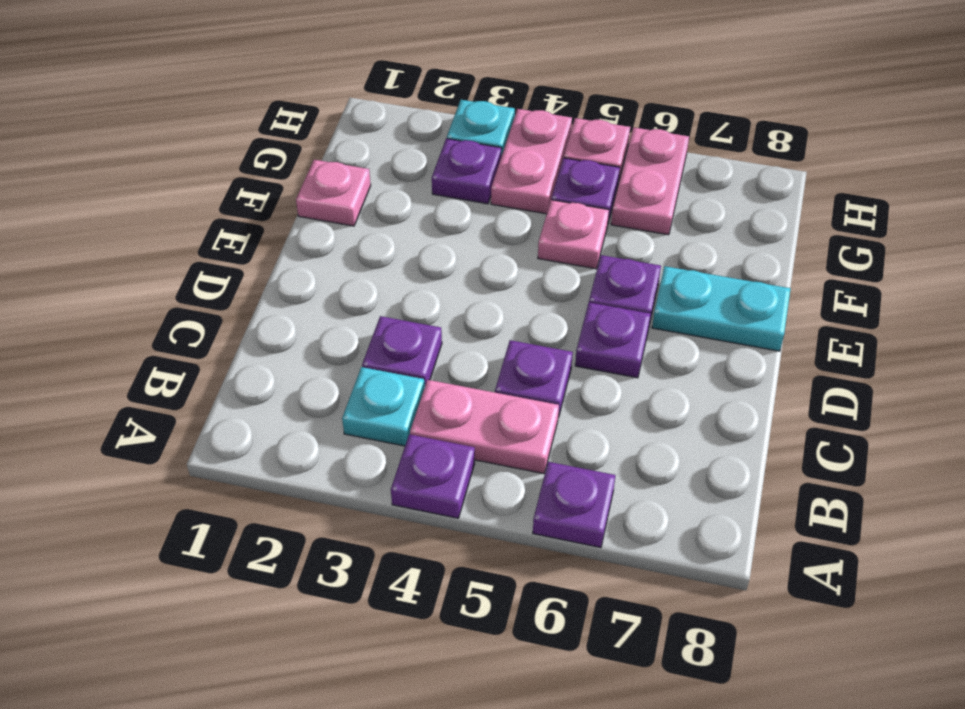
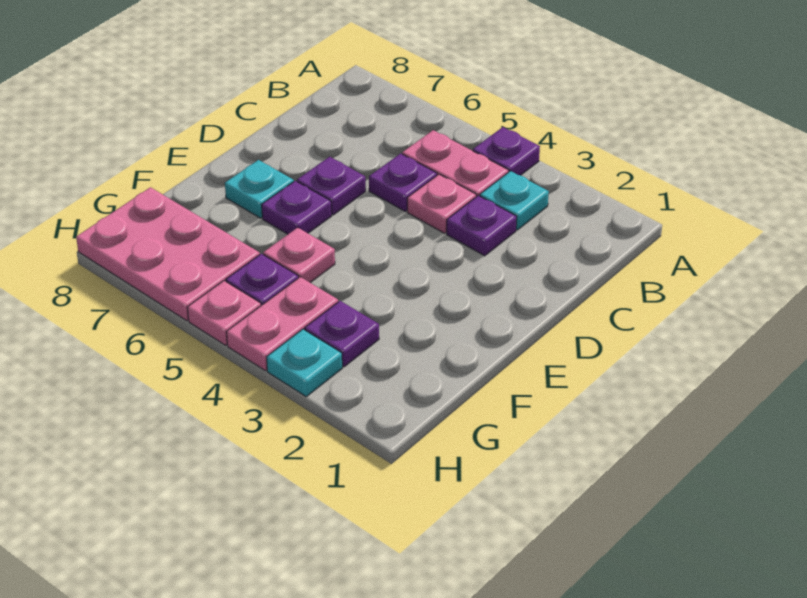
purple plate A6 level 1 -> none
cyan plate E7:E8 level 1 -> cyan plate E7 level 1
pink plate F1 level 1 -> pink plate C4 level 1
pink plate G6:H6 level 1 -> pink plate G6:H8 level 1

